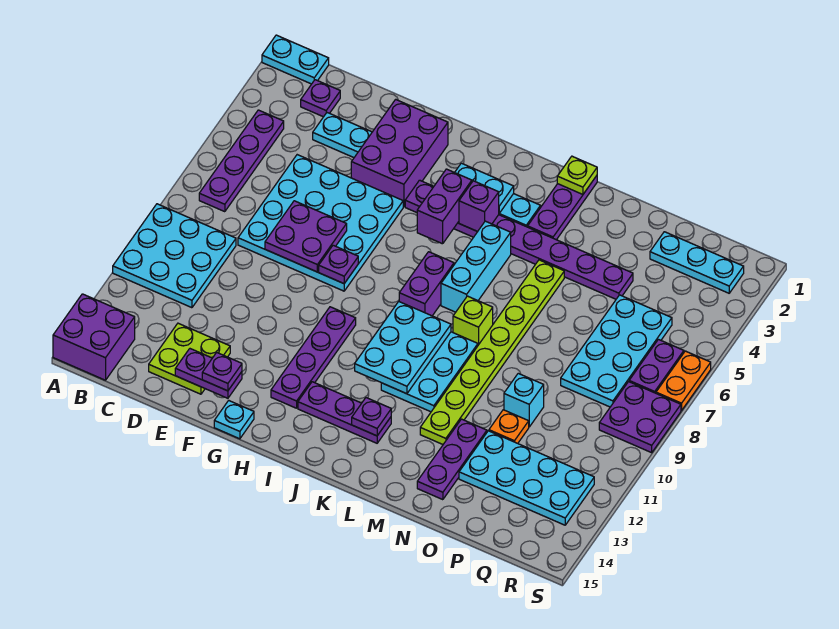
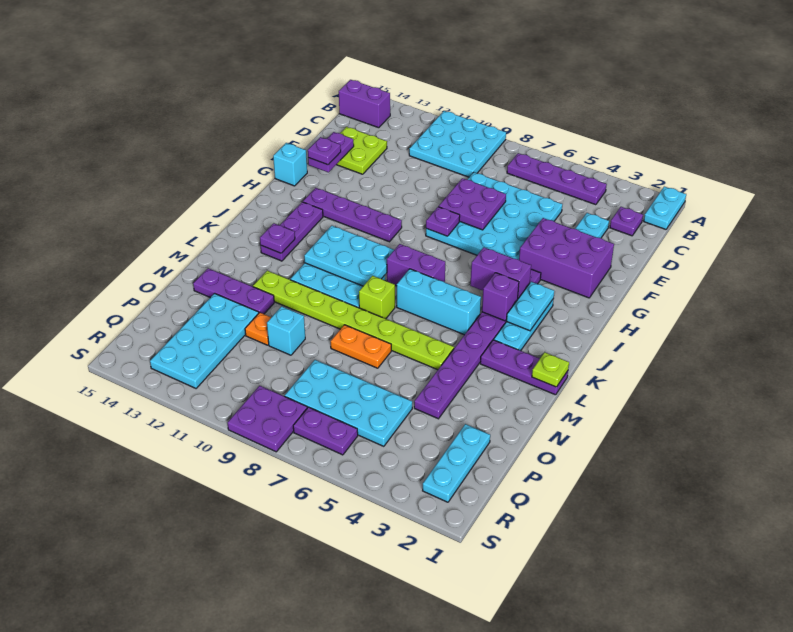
purple brick A14:B15 level 1 -> purple brick B14:B15 level 1
cyan plate G15 level 1 -> cyan brick G15 level 1
orange plate S6:S7 level 1 -> orange plate N7:N8 level 1

